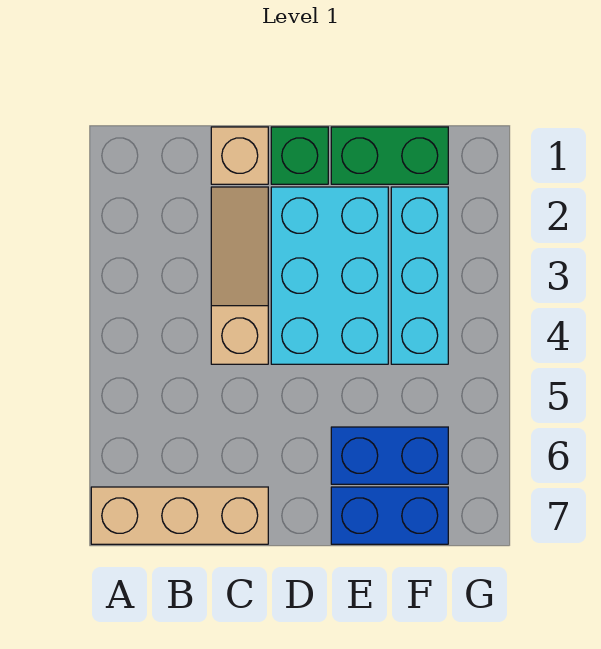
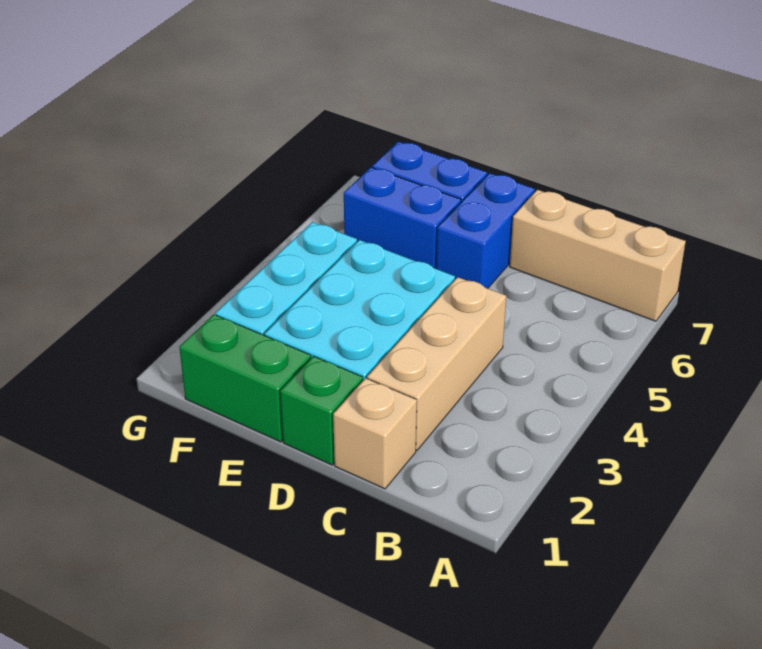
tan slope C2:C4 level 1 top 4 -> tan brick C2:C4 level 1
none -> blue brick D6:D7 level 1

